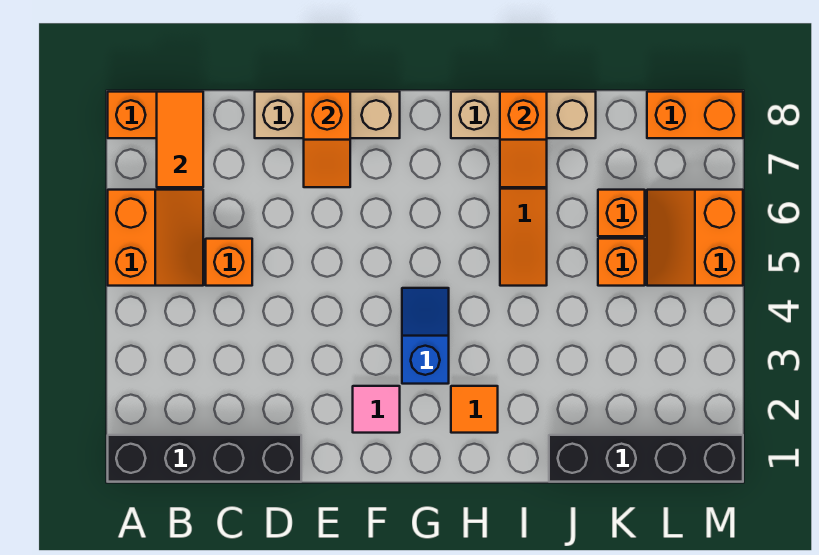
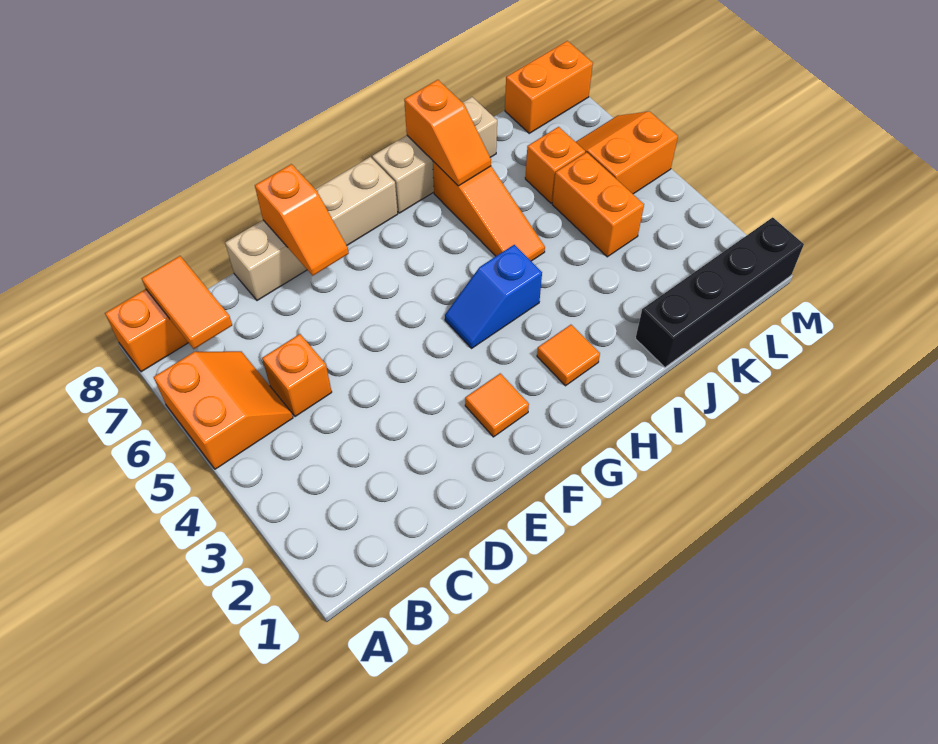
black brick A1:D1 level 1 -> none
tan brick D8:F8 level 1 -> tan brick D8:G8 level 1
pink tile F2 level 1 -> orange tile F2 level 1
blue slope G3:G4 level 1 top 3 -> blue slope G4:H4 level 1 top H
orange brick K5 level 1 -> orange brick K4:K5 level 1
orange slope L5:M6 level 1 top M -> orange slope L5:M6 level 1 top 5

